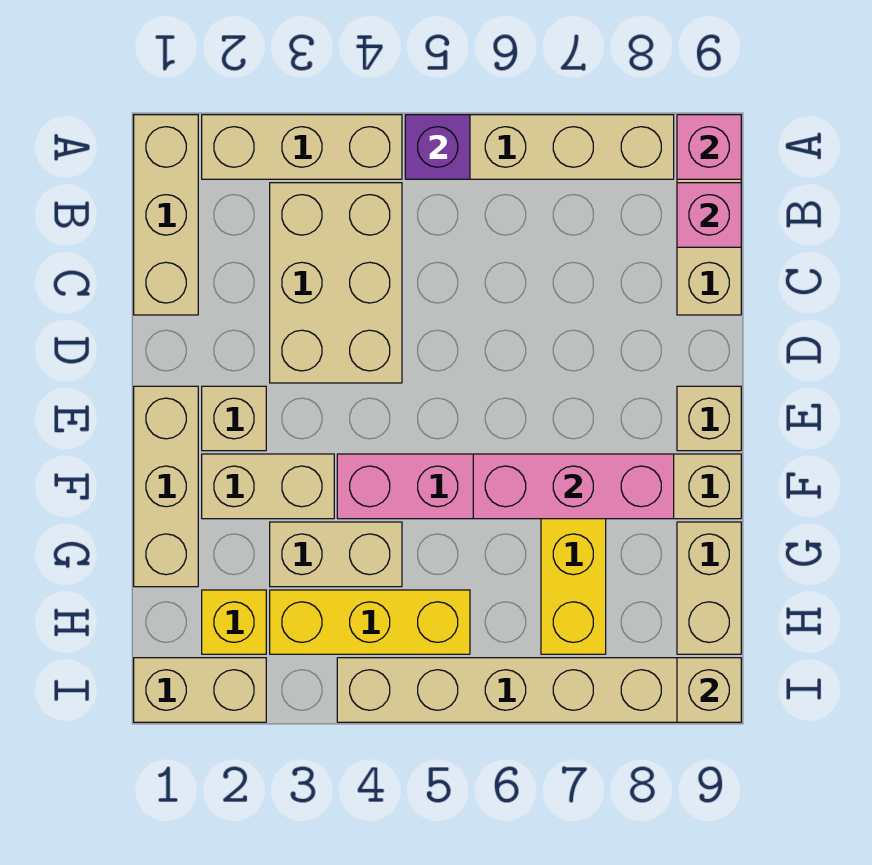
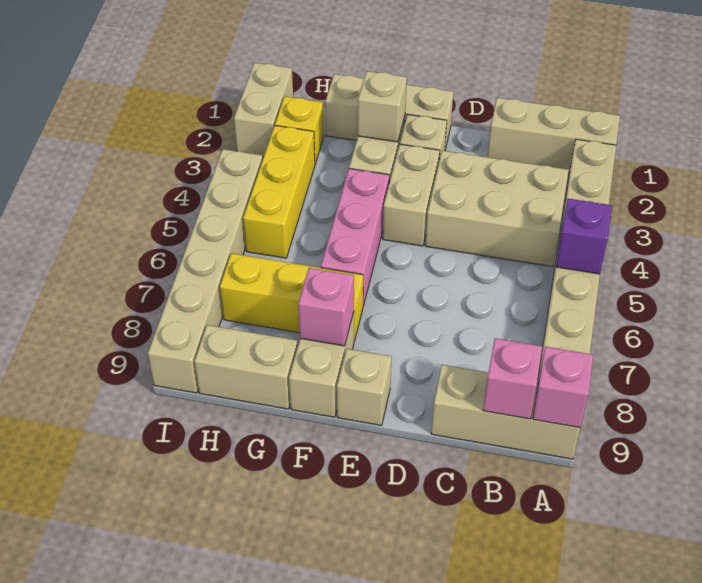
pink brick F6:F8 level 2 -> pink brick F8 level 2
tan brick G3:G4 level 1 -> tan brick E3:E4 level 1
tan brick I9 level 2 -> tan brick F2 level 2

